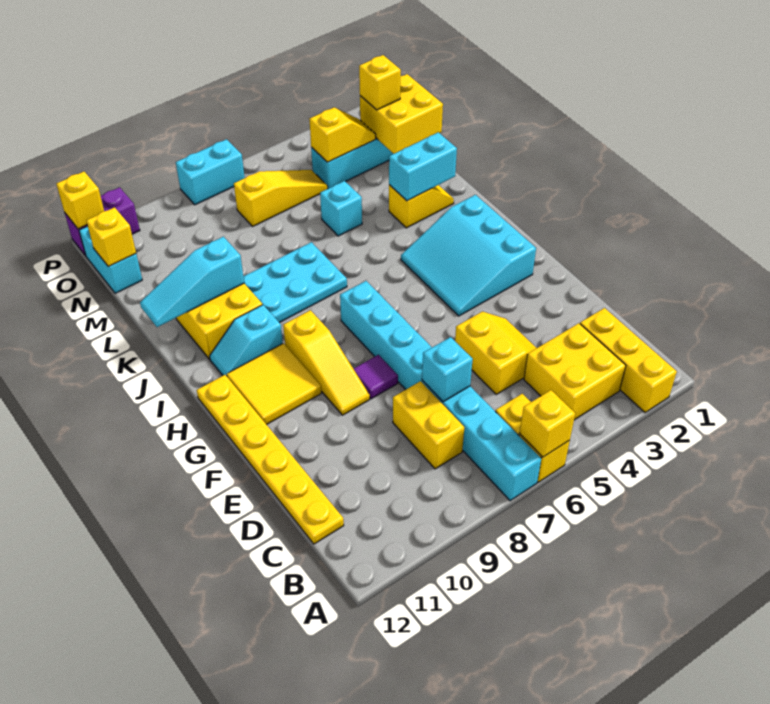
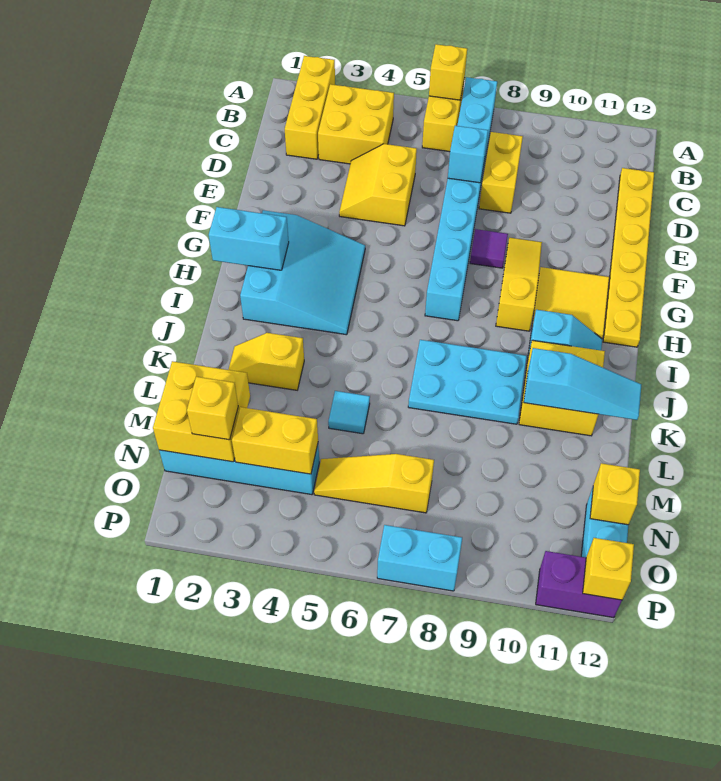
cyan brick K2:K3 level 2 -> cyan brick H1:H2 level 2
cyan brick L5 level 1 -> cyan tile L5 level 1
yellow slope N3:N4 level 2 top 4 -> yellow brick N3:N4 level 2

